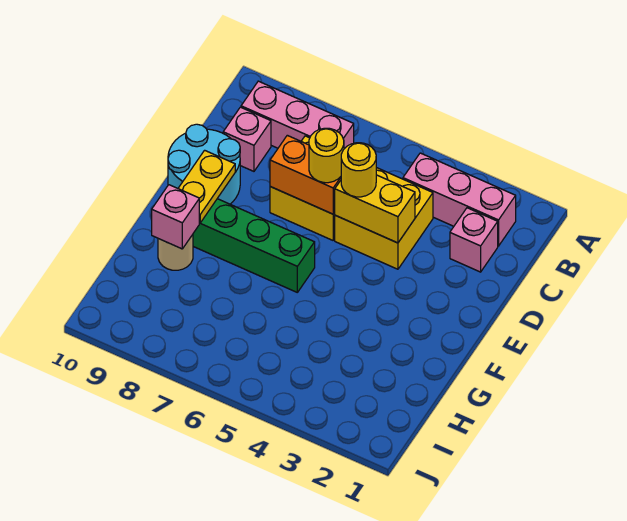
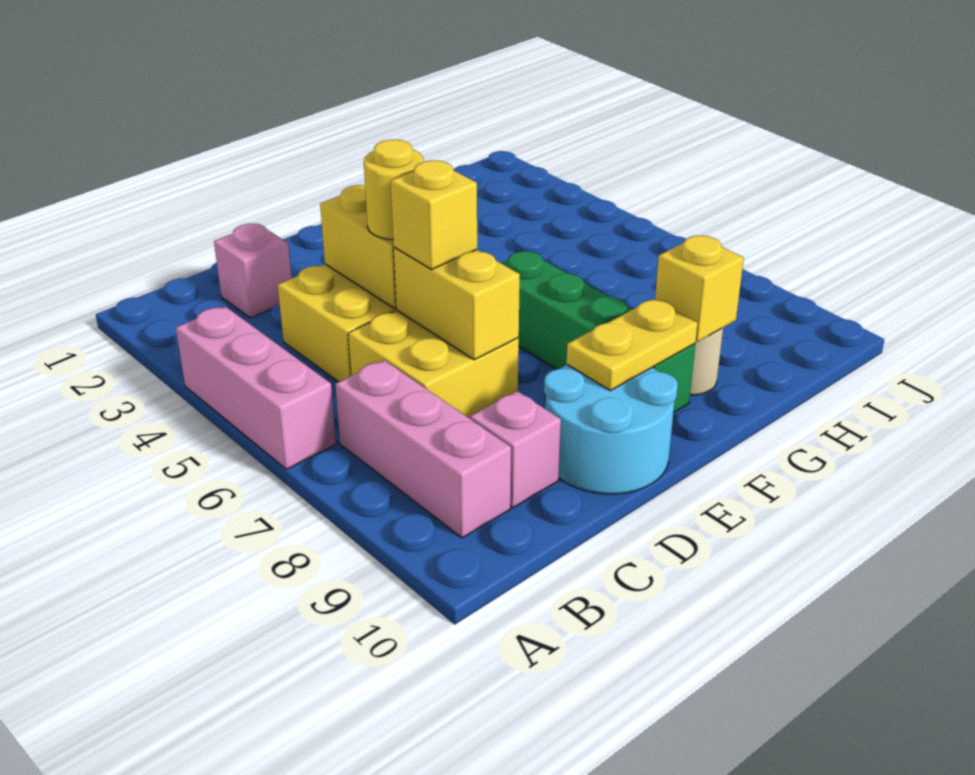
pink brick B2:B4 level 1 -> pink brick A4:A6 level 1
orange brick D6:D7 level 2 -> yellow brick D6:D7 level 2
yellow round brick D6 level 3 -> yellow brick D6 level 3
pink brick G9 level 2 -> yellow brick G9 level 2

